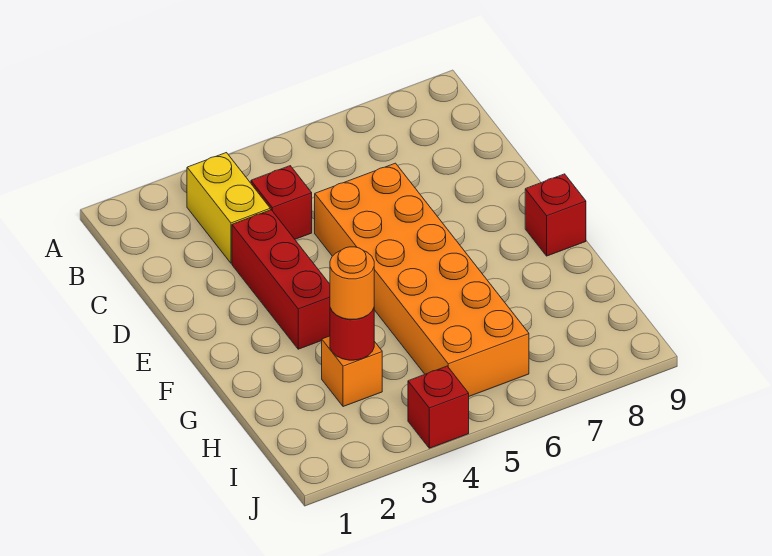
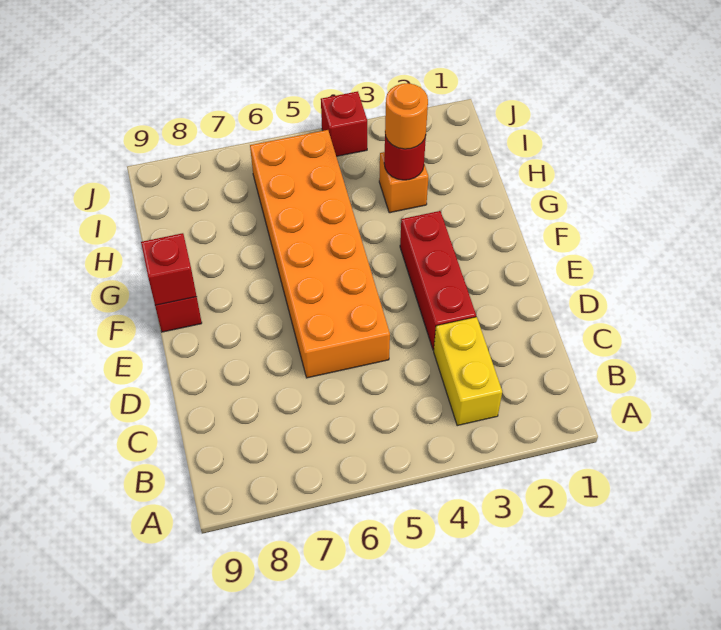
red brick C4 level 1 -> red brick F9 level 2

